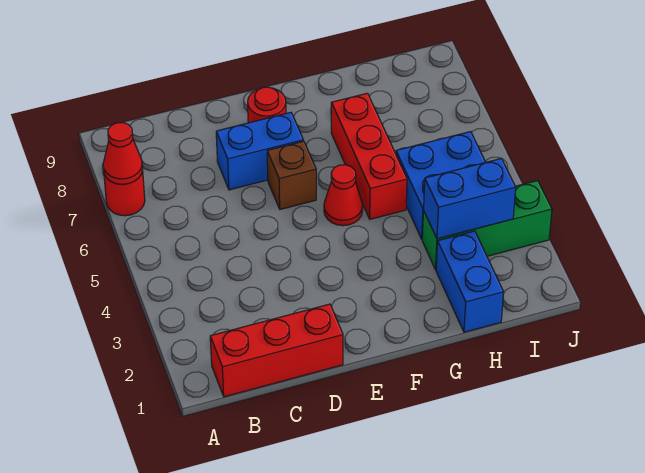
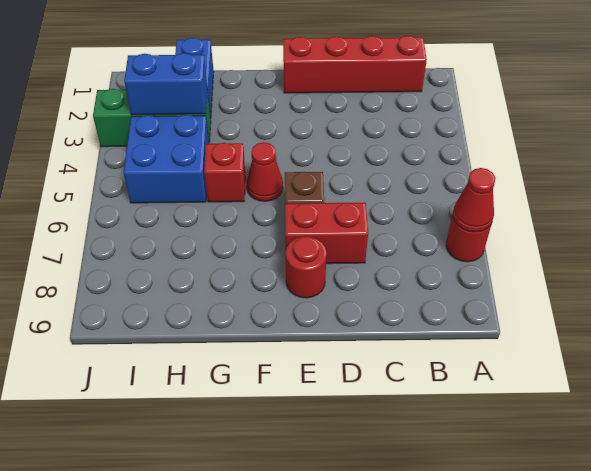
red brick B1:D1 level 1 -> red brick B1:E1 level 1
blue brick D7:E7 level 1 -> red brick D7:E7 level 1
red brick G5:G7 level 1 -> red brick G5 level 1

